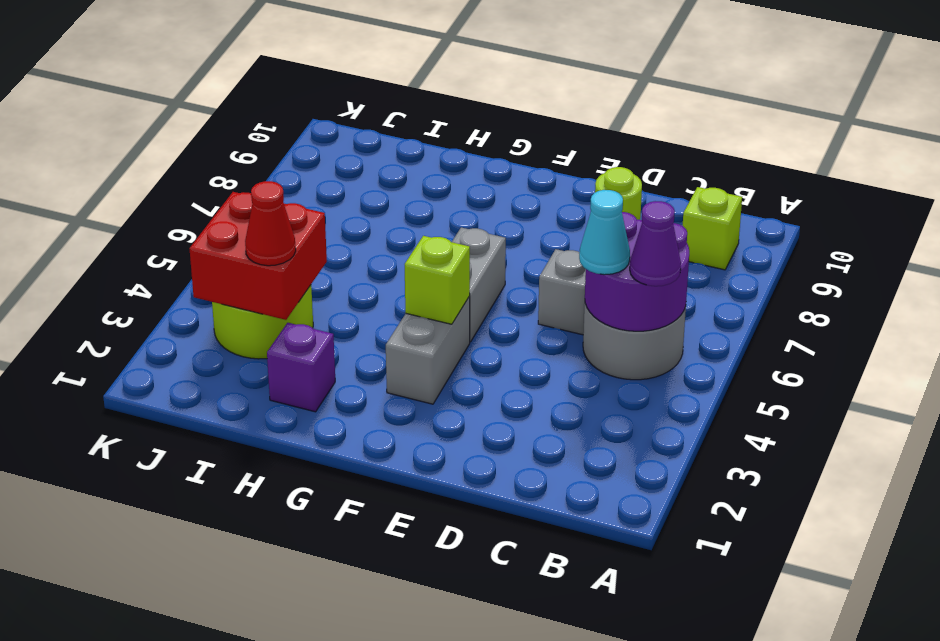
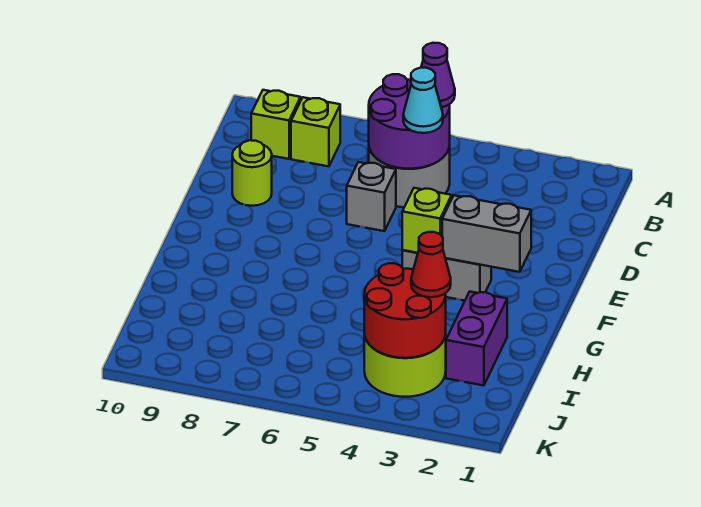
none -> lime brick B8 level 1
grey brick F5:F6 level 1 -> grey brick F2:F3 level 2
purple brick H2 level 1 -> purple brick H2:I2 level 1
red brick I3:J4 level 2 -> red round brick I3:J4 level 2

